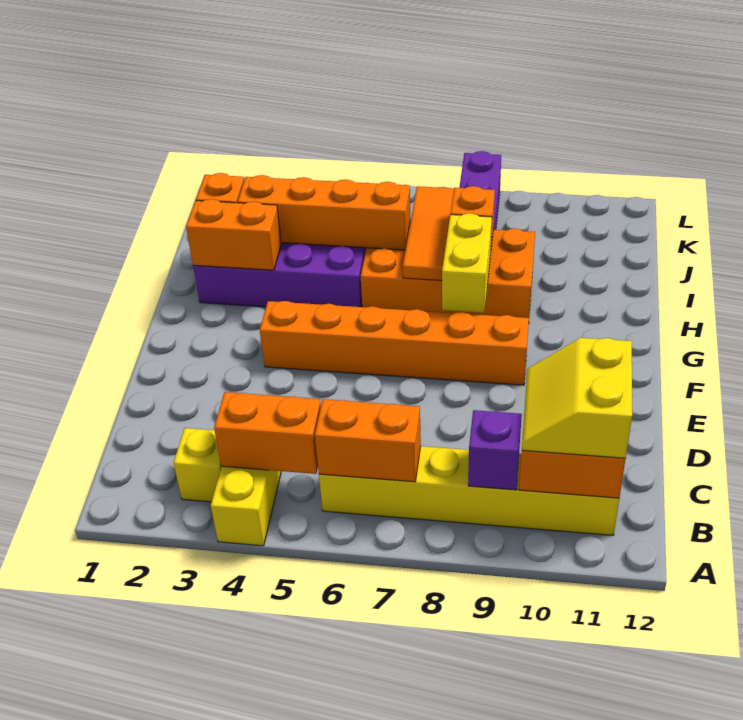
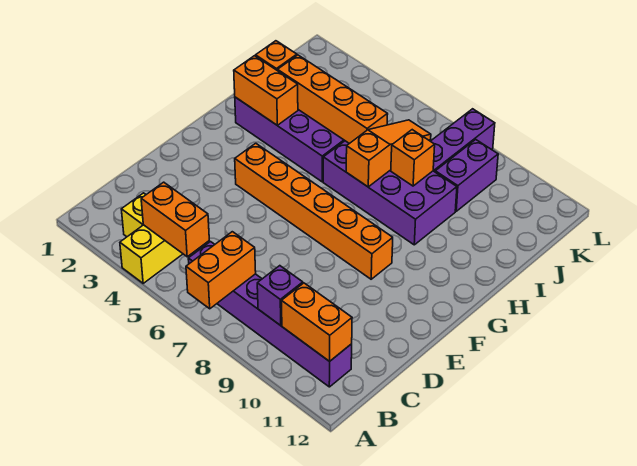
yellow brick B6:B11 level 1 -> purple brick B6:B11 level 1
orange brick B6:B7 level 2 -> orange brick A7:B7 level 2
yellow slope B10:C11 level 3 top 11 -> none
yellow brick G8:H8 level 2 -> none
orange brick H6:I9 level 1 -> purple brick H6:I9 level 1
orange tile H7:J7 level 2 -> orange slope H7:J7 level 2 top H
none -> purple brick J9:K9 level 1

